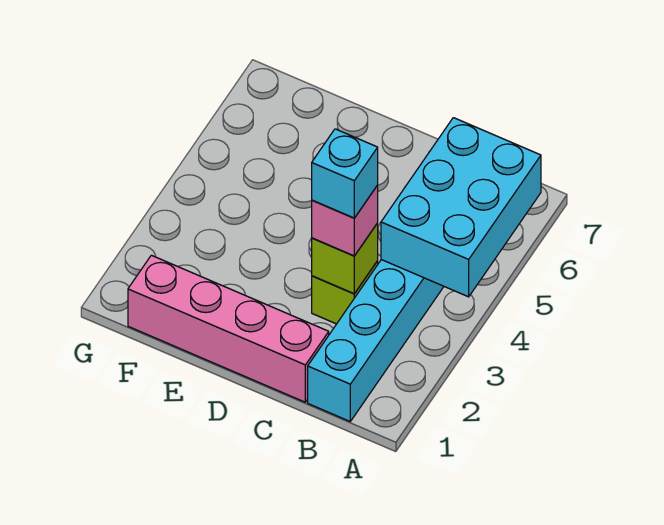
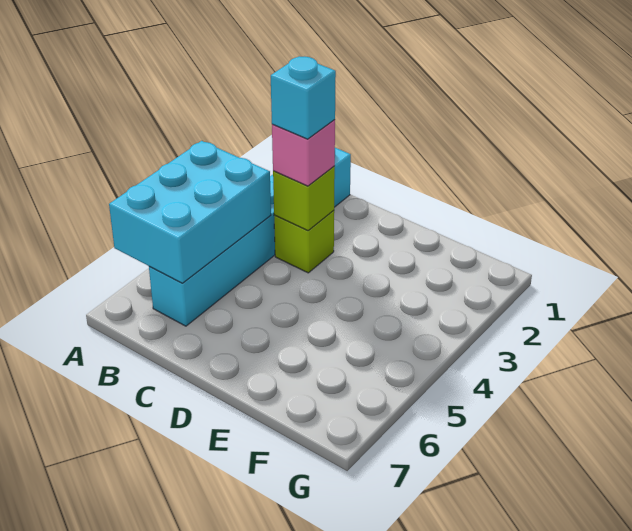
pink brick C1:F1 level 1 -> none

